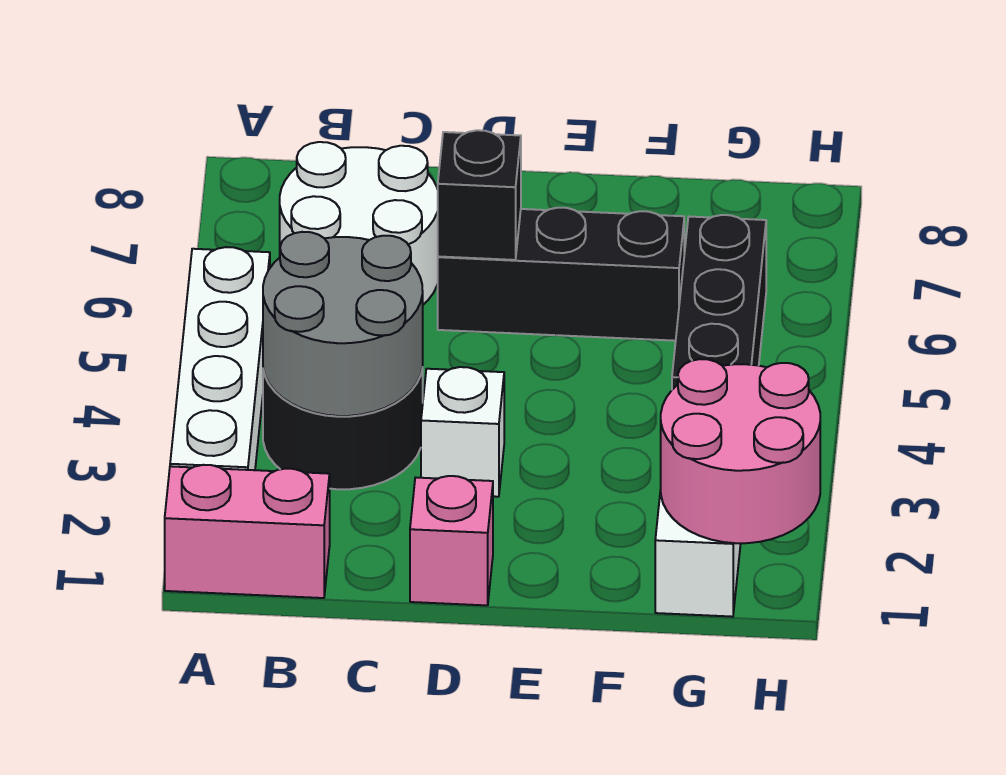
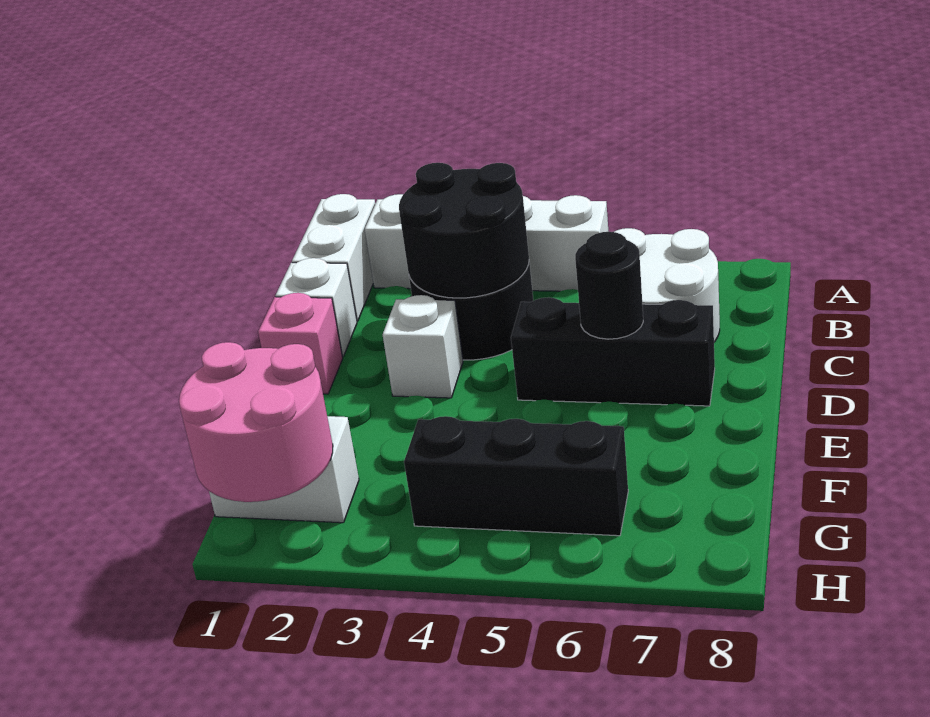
pink brick A1:B1 level 1 -> white brick A1:B1 level 1
grey round brick B3:C4 level 2 -> black round brick B3:C4 level 2
none -> white brick C1 level 1
black brick D6:F6 level 1 -> black brick D5:D7 level 1
black brick D6 level 2 -> black round brick D6 level 2

